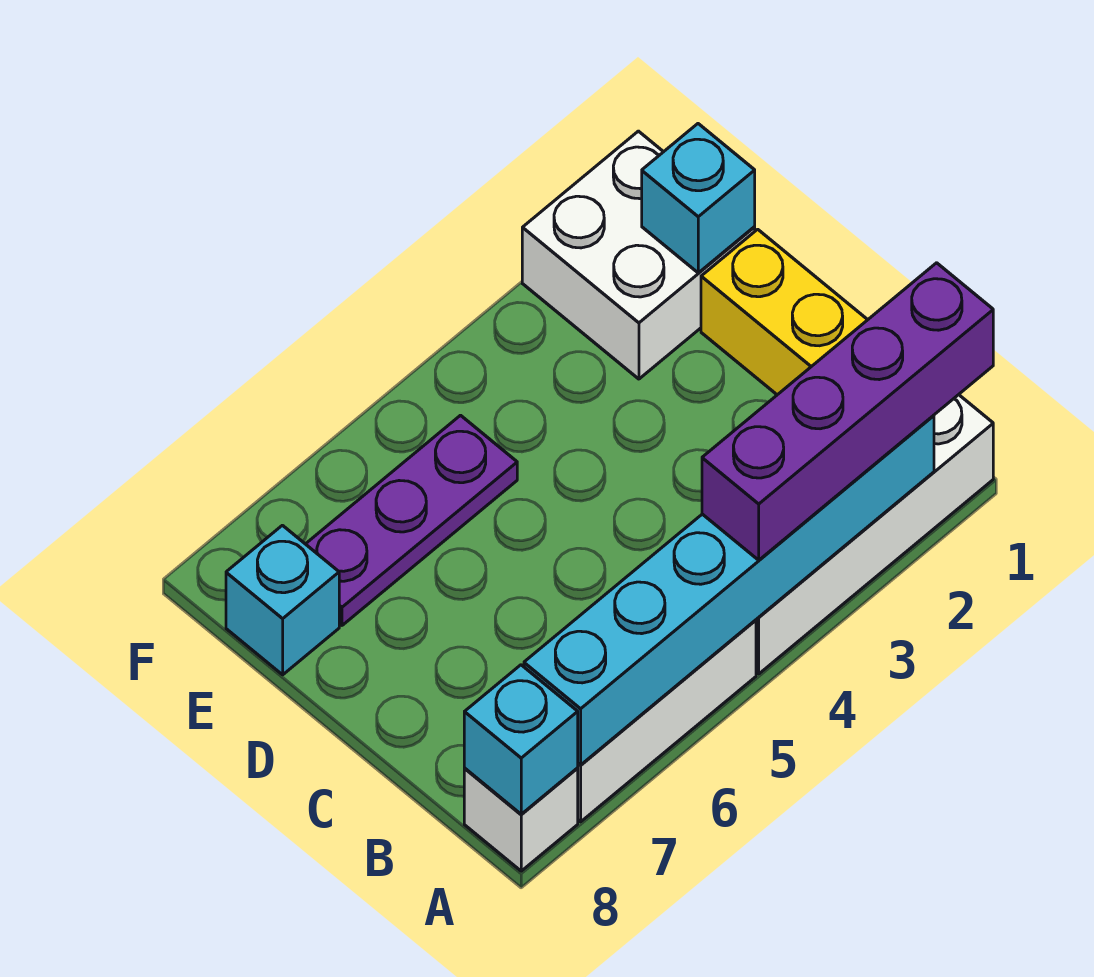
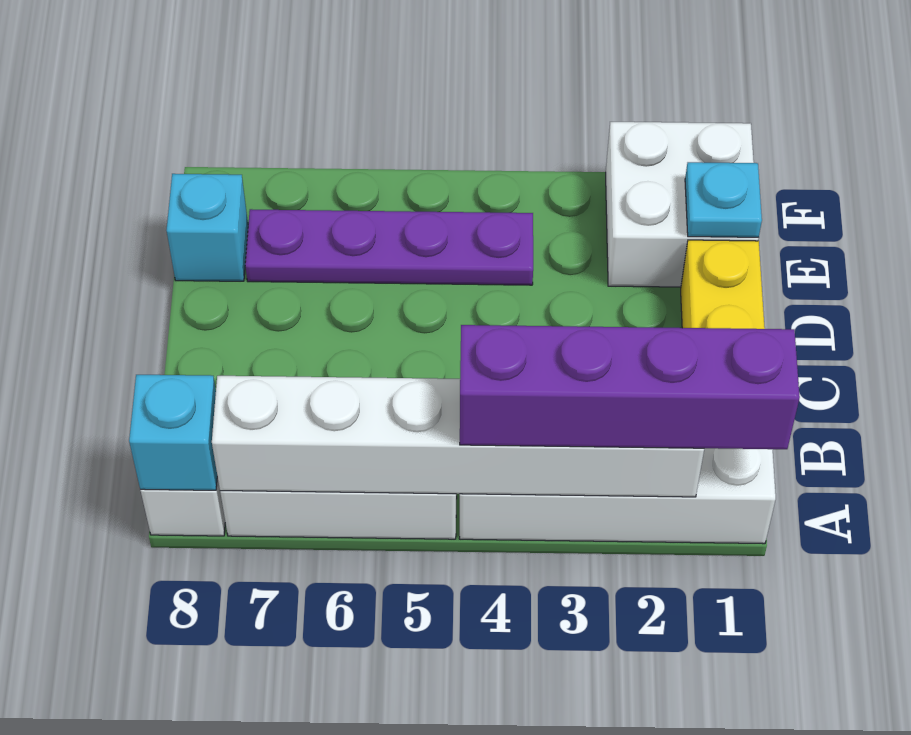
cyan brick A2:A7 level 2 -> white brick A2:A7 level 2
cyan brick E1 level 2 -> cyan plate E1 level 2
purple plate E5:E7 level 1 -> purple plate E4:E7 level 1

